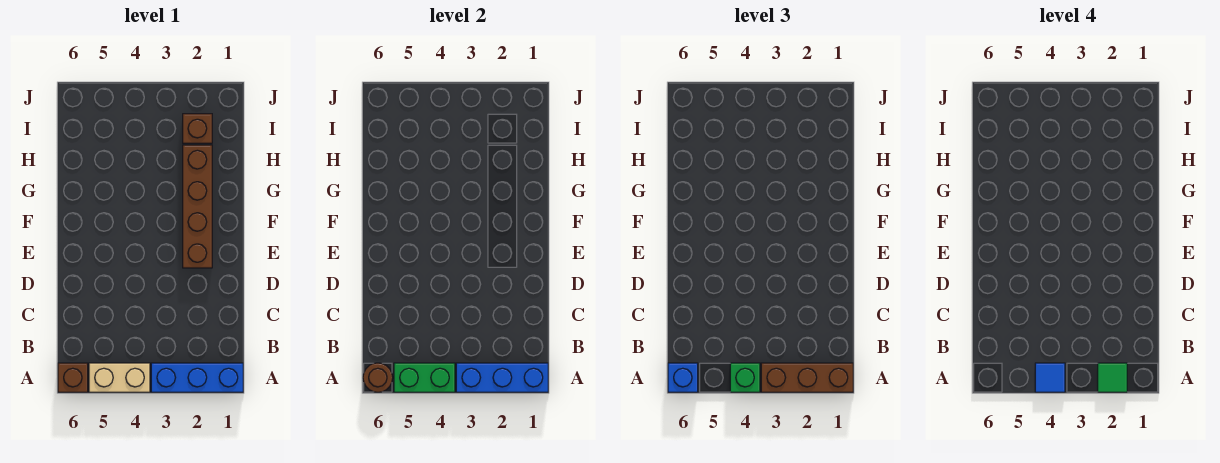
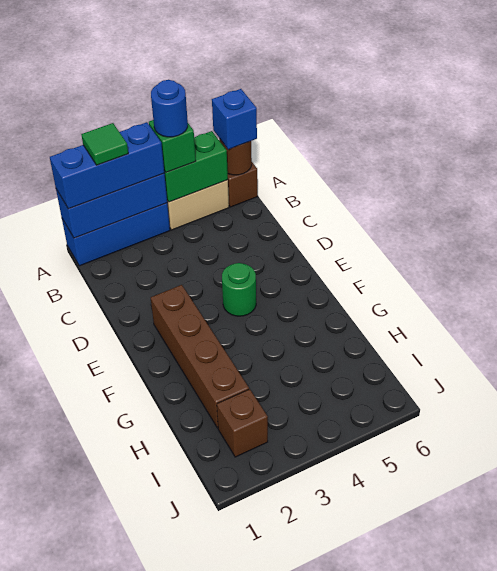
brown brick A1:A3 level 3 -> blue brick A1:A3 level 3
blue tile A4 level 4 -> blue round brick A4 level 4
none -> green round brick E4 level 1

